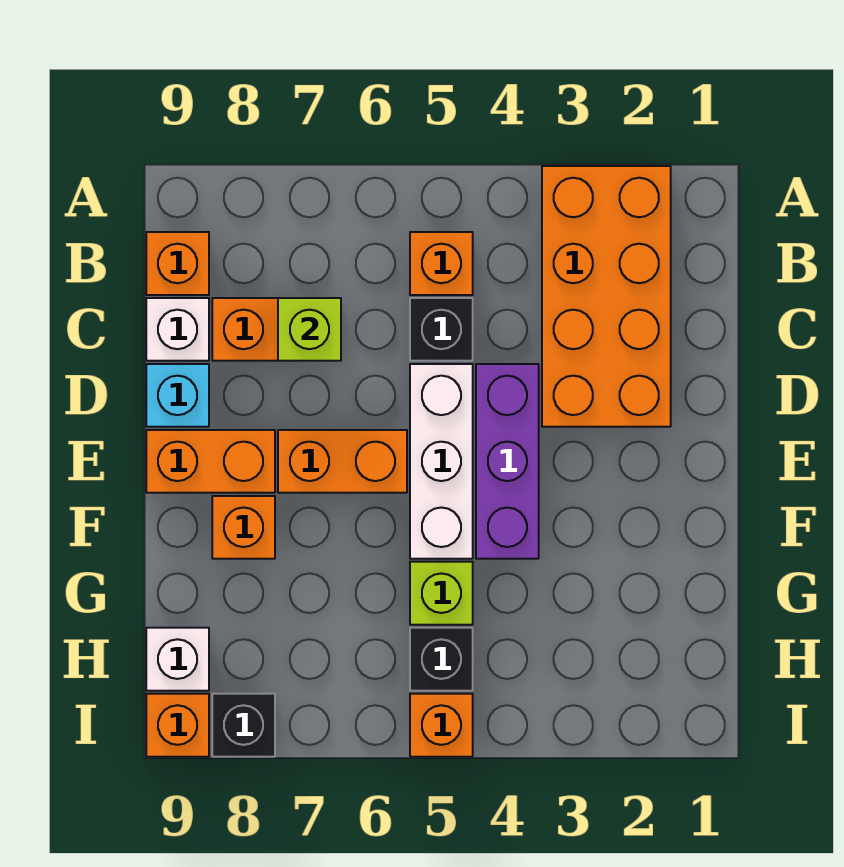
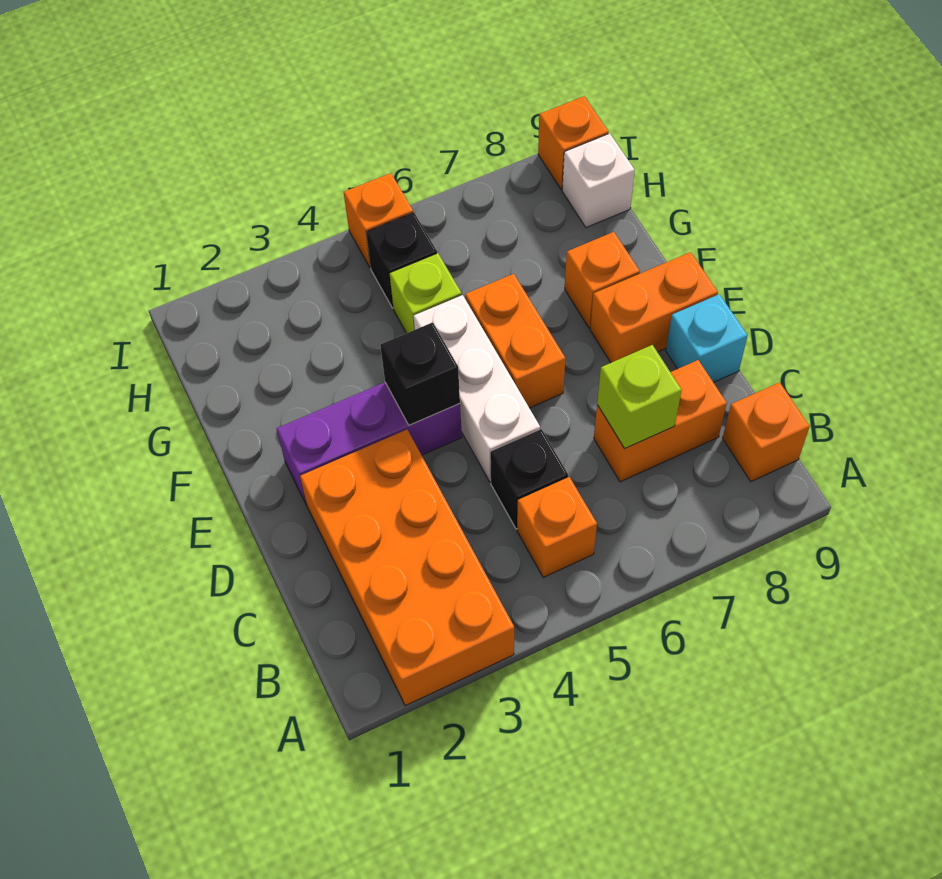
white brick C9 level 1 -> none
purple brick D4:F4 level 1 -> purple brick E2:E4 level 1
orange brick E6:E7 level 1 -> orange brick E6:F6 level 1
black brick I8 level 1 -> black brick E4 level 2

